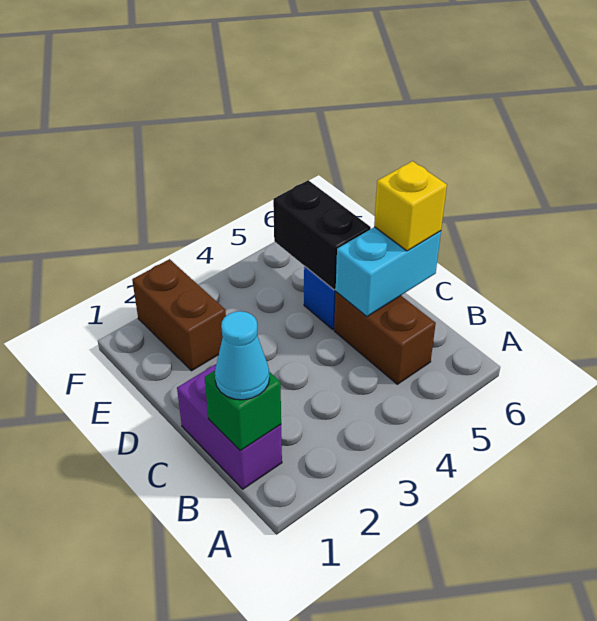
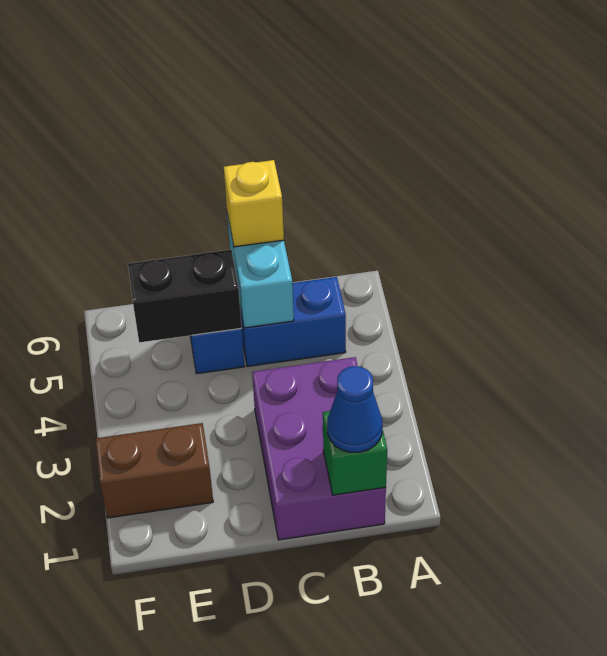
purple brick B1:C1 level 1 -> purple brick B1:C3 level 1
cyan cone B1 level 3 -> blue cone B1 level 3
brown brick B5:C5 level 1 -> blue brick B5:C5 level 1

